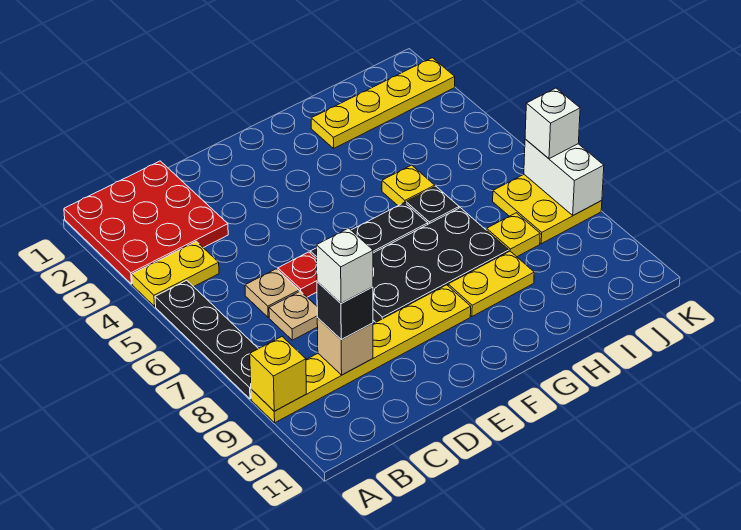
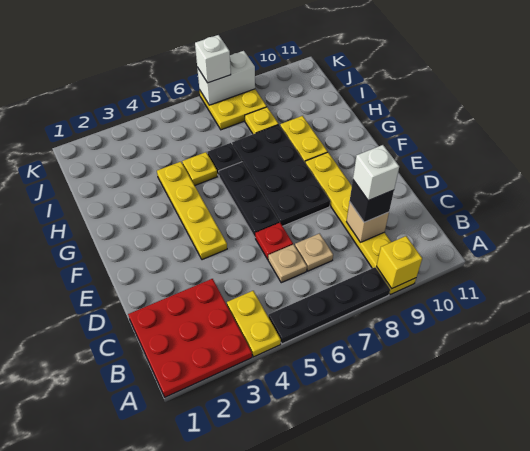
yellow plate H2:K2 level 1 -> yellow plate E4:H4 level 1

